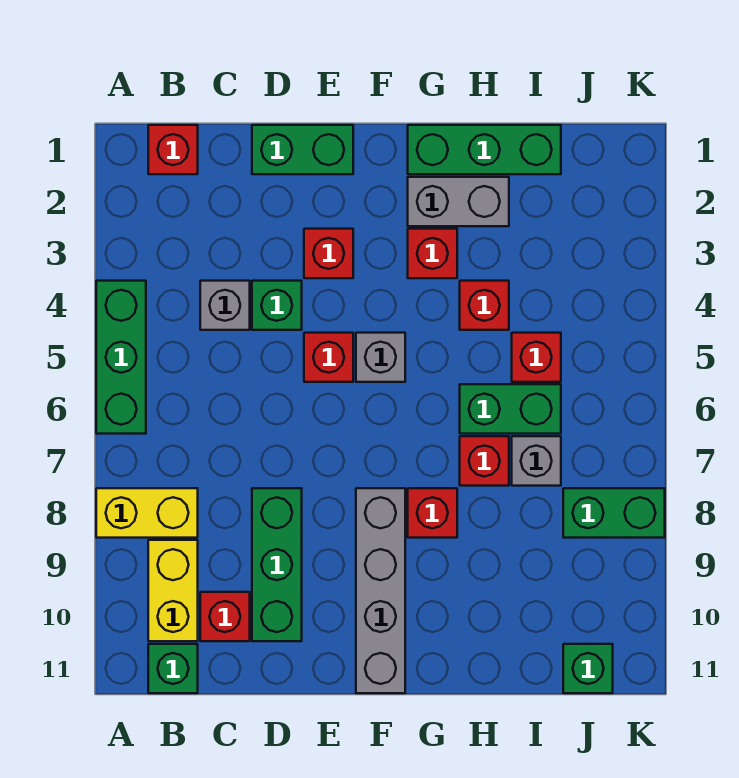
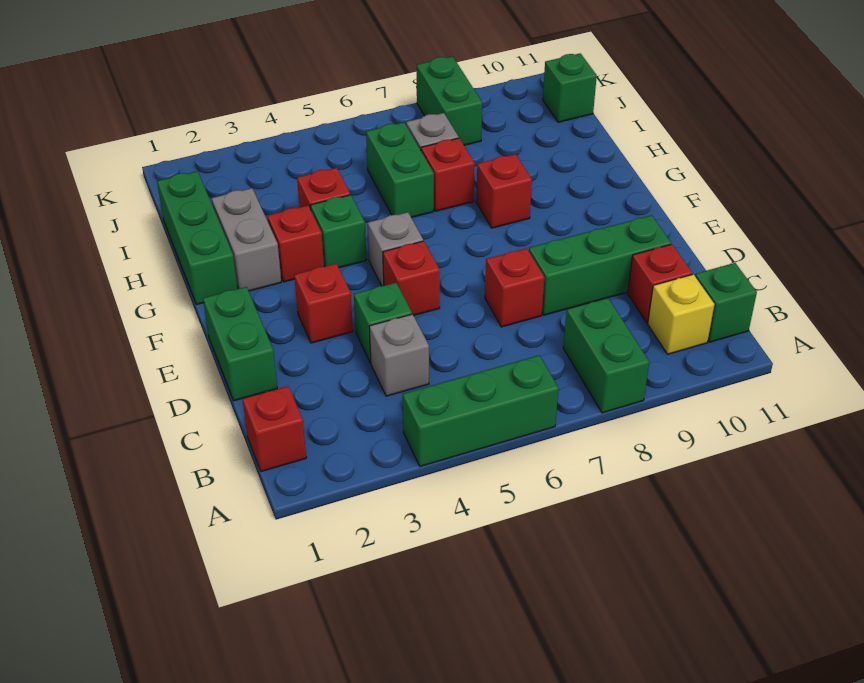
yellow brick A8:B8 level 1 -> green brick A8:B8 level 1
yellow brick B9:B10 level 1 -> yellow brick B10 level 1
grey brick F8:F11 level 1 -> none
none -> green brick G4 level 1
red brick I5 level 1 -> red brick D7 level 1

